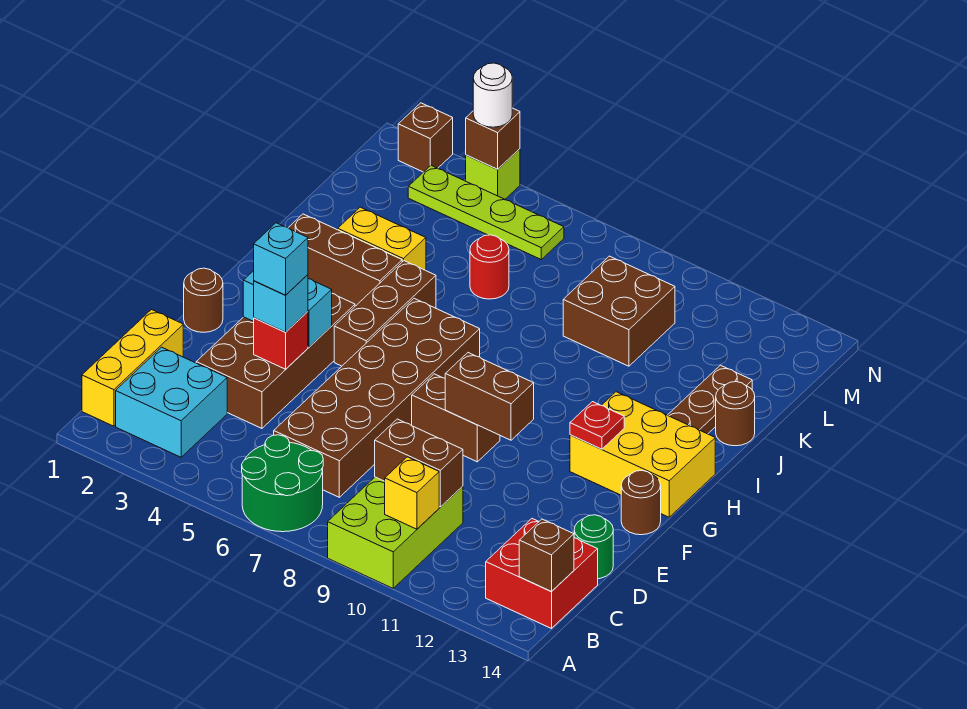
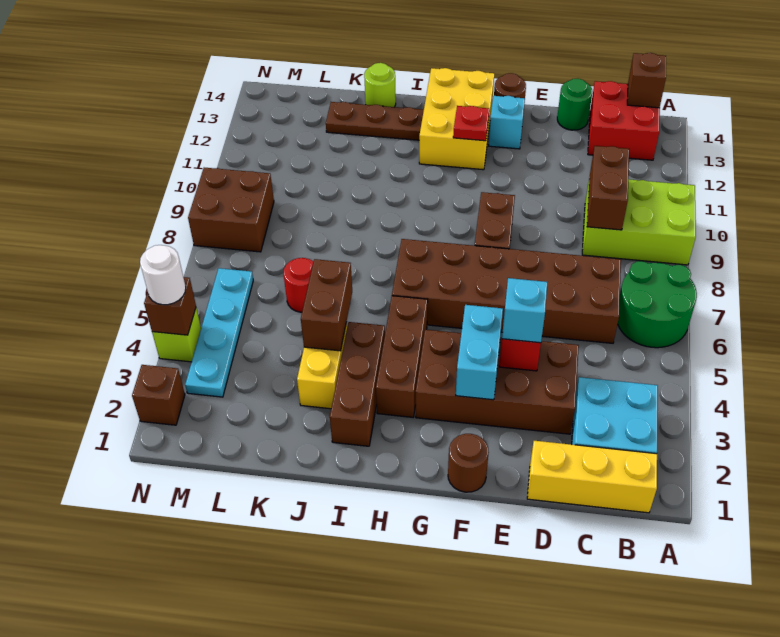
yellow brick B10 level 2 -> none
cyan brick E4 level 4 -> cyan brick F13 level 1
brown brick F9:F10 level 2 -> brown brick J4:J5 level 2
brown brick G5:I5 level 1 -> brown brick H3:H5 level 1
brown round brick J14 level 1 -> lime round brick J14 level 1
brown brick K9:L10 level 1 -> brown brick M8:N9 level 1
lime plate M3:M6 level 1 -> cyan plate M3:M6 level 1

